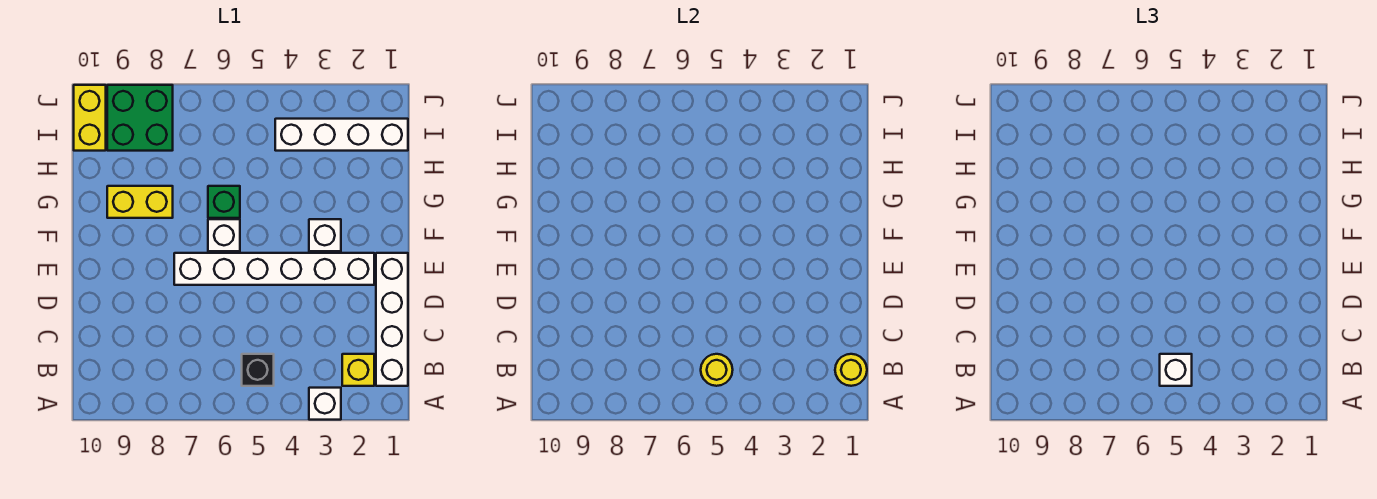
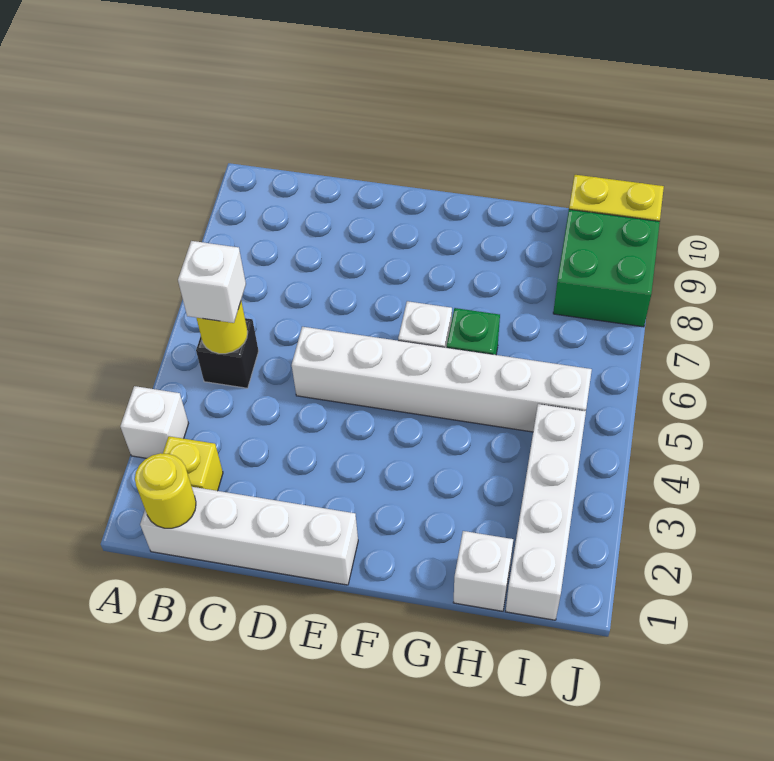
white brick E2:E7 level 1 -> white brick D5:I5 level 1
white brick F3 level 1 -> white brick H1 level 1
yellow brick G8:G9 level 1 -> none

